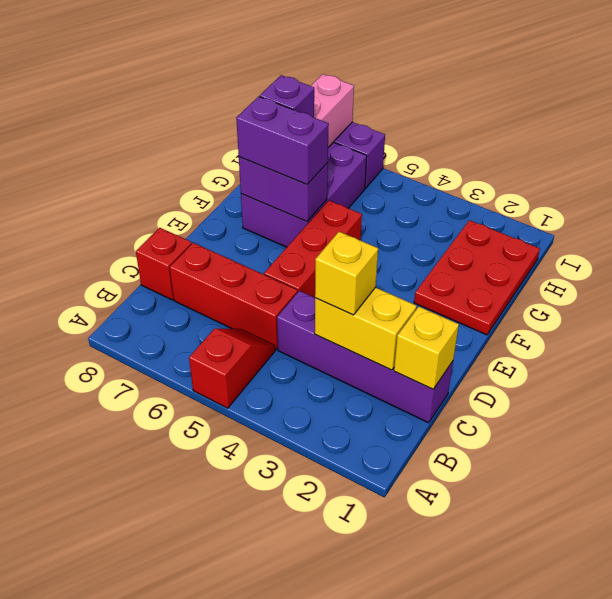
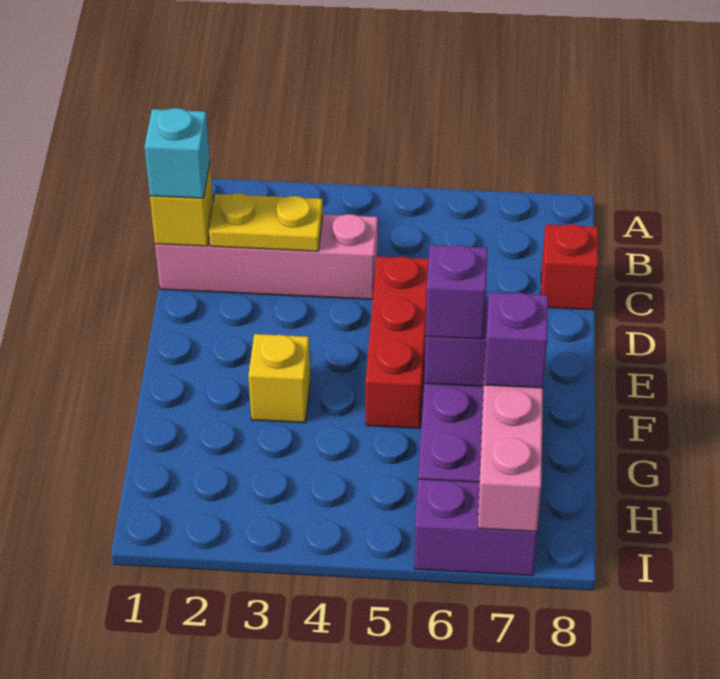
red slope A5:B5 level 1 top A -> none
purple brick C1:C4 level 1 -> pink brick C1:C4 level 1
none -> cyan brick C1 level 3
yellow brick C2:C3 level 2 -> yellow plate C2:C3 level 2
yellow brick C3 level 3 -> yellow brick F3 level 1
red brick C5:C7 level 1 -> none
red plate F1:H2 level 1 -> none
purple brick F6:F7 level 3 -> purple brick F6 level 3

